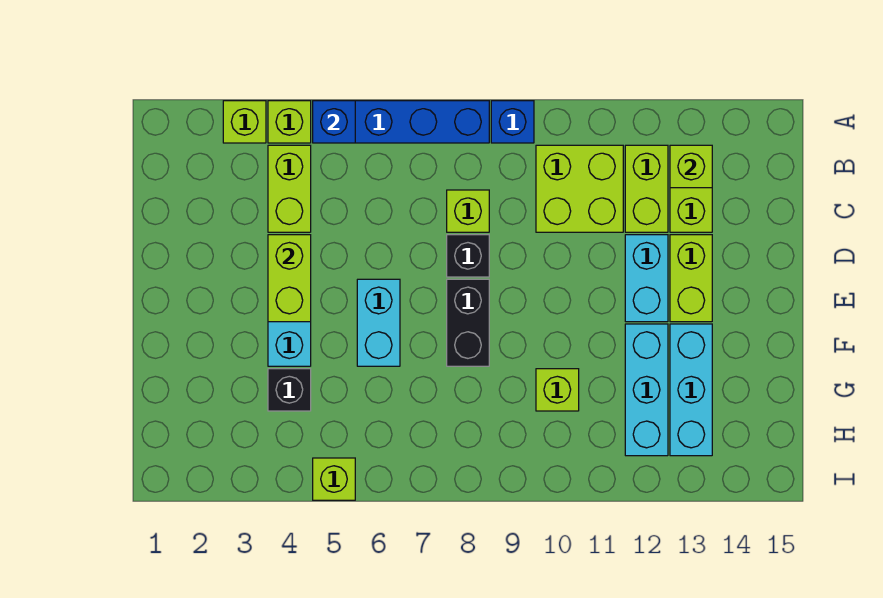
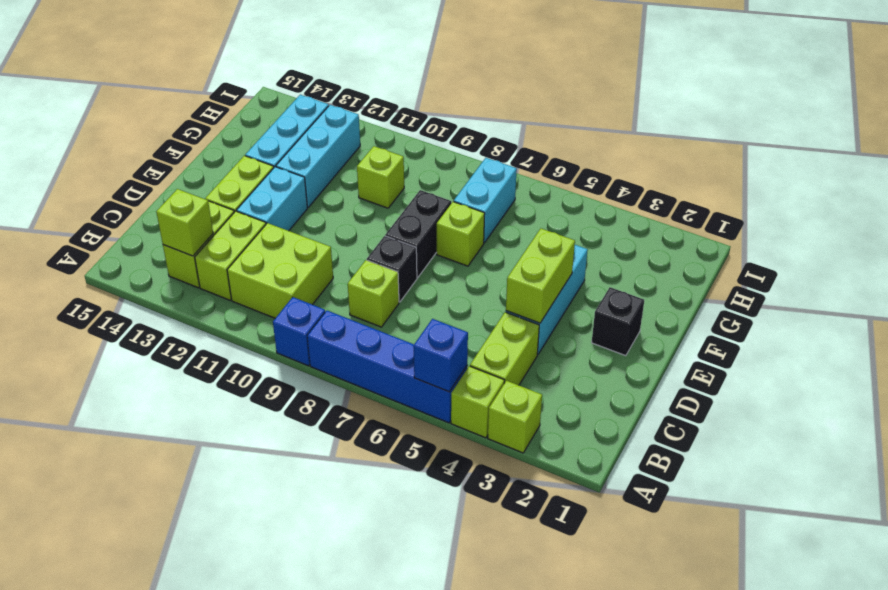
cyan brick E6:F6 level 1 -> cyan brick G7:H7 level 1
black brick G4 level 1 -> black brick E2 level 1
lime brick I5 level 1 -> lime brick F7 level 1

